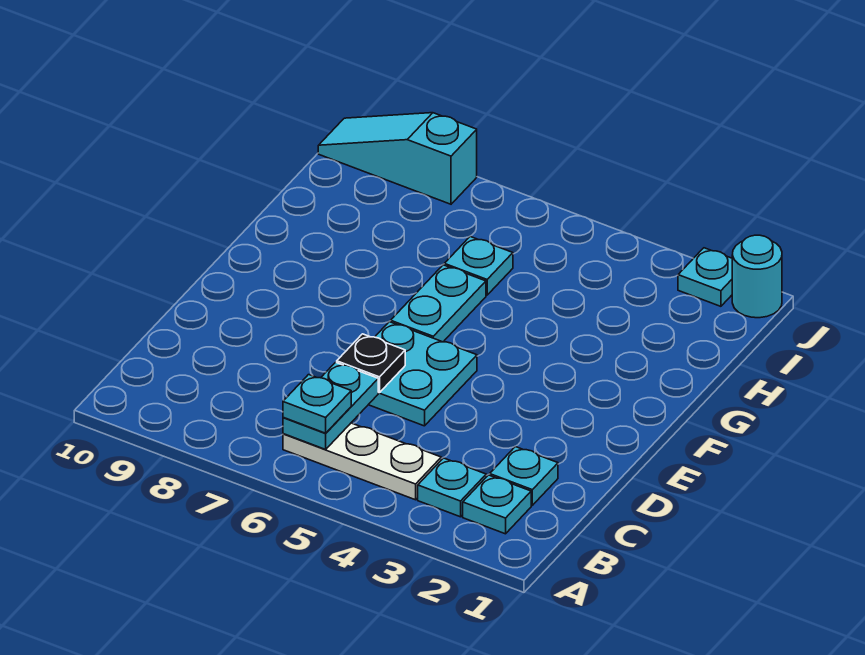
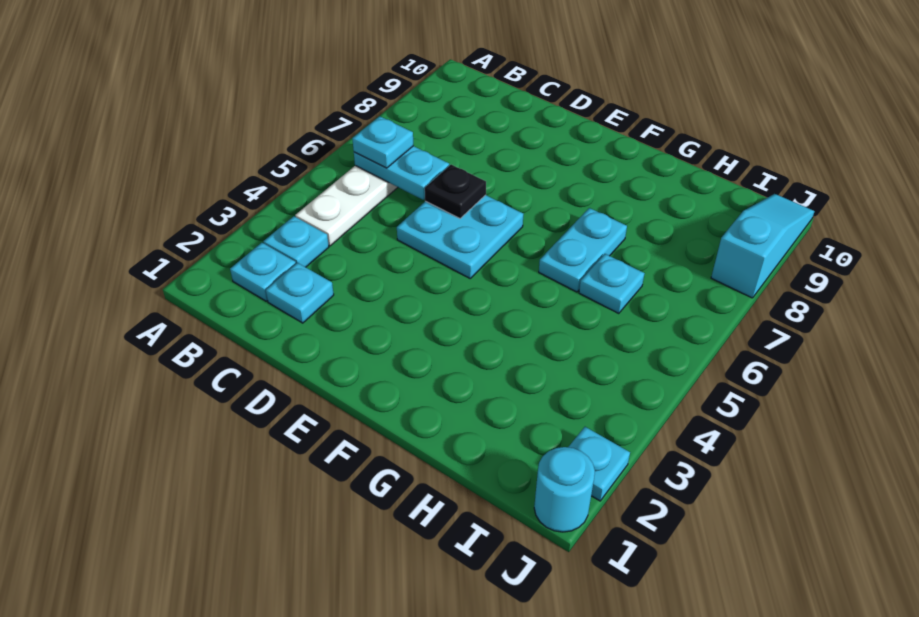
cyan plate F6:G6 level 1 -> cyan plate G6:G7 level 1

